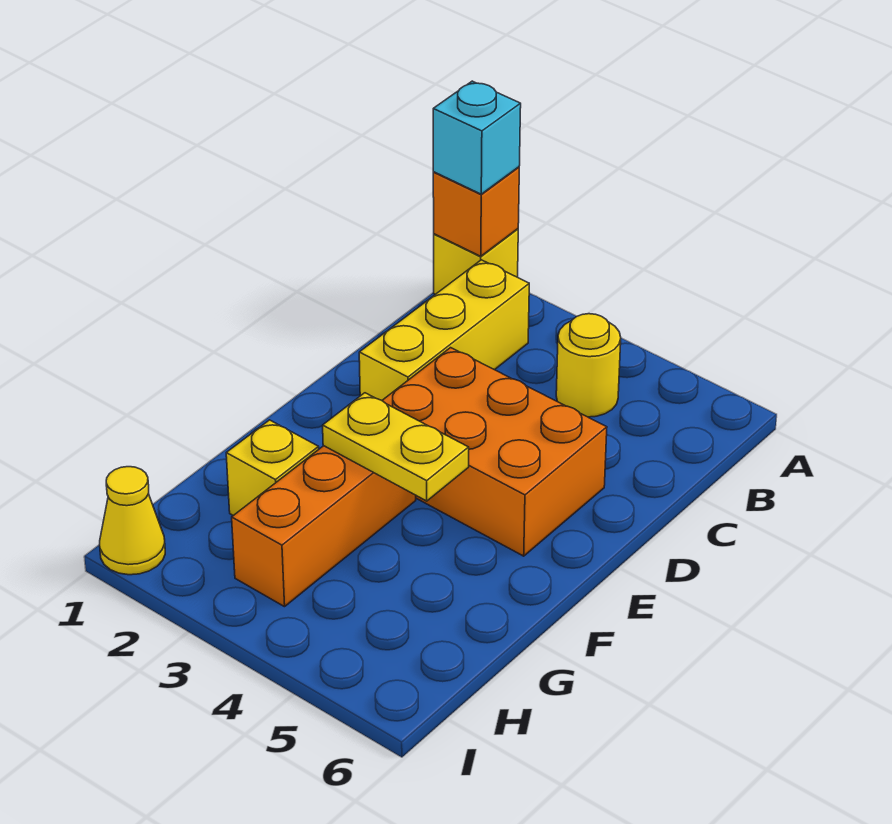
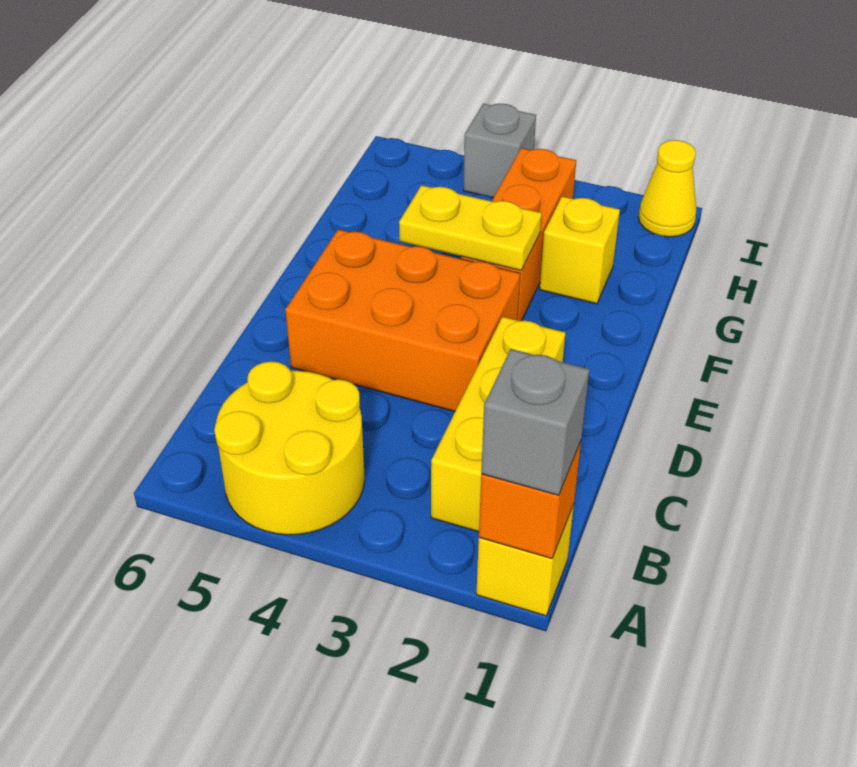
cyan brick A1 level 3 -> grey brick A1 level 3
yellow round brick B4 level 1 -> yellow round brick A4:B5 level 1
none -> grey brick I4 level 1

